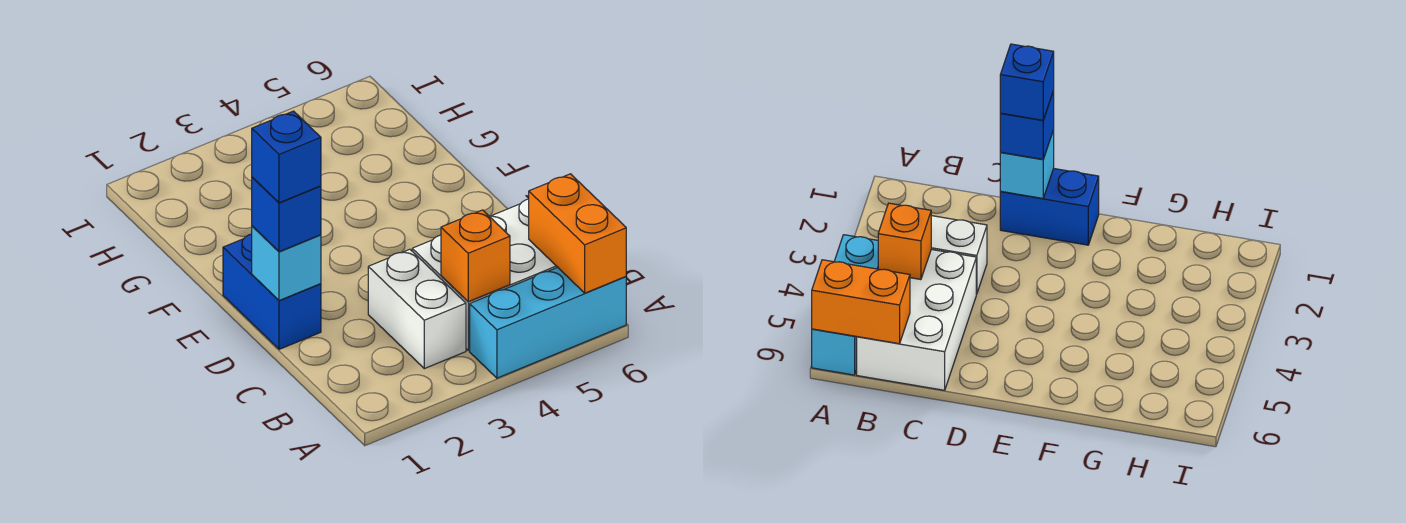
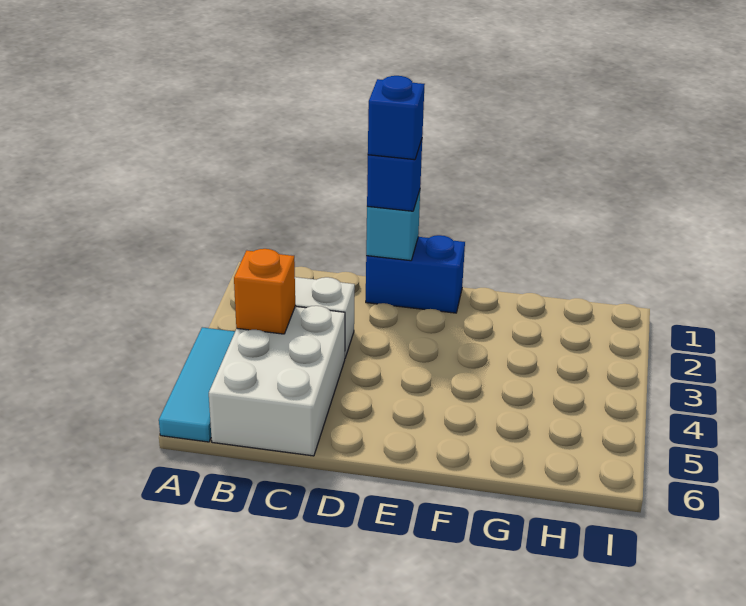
cyan brick A4:A6 level 1 -> cyan tile A4:A6 level 1
orange brick A6:B6 level 2 -> none

